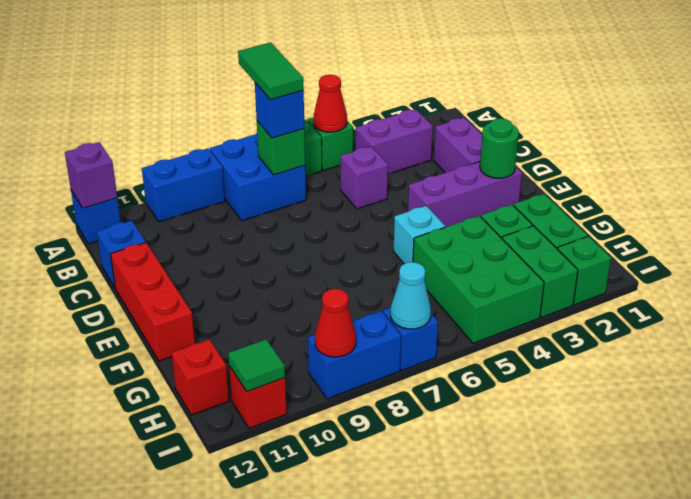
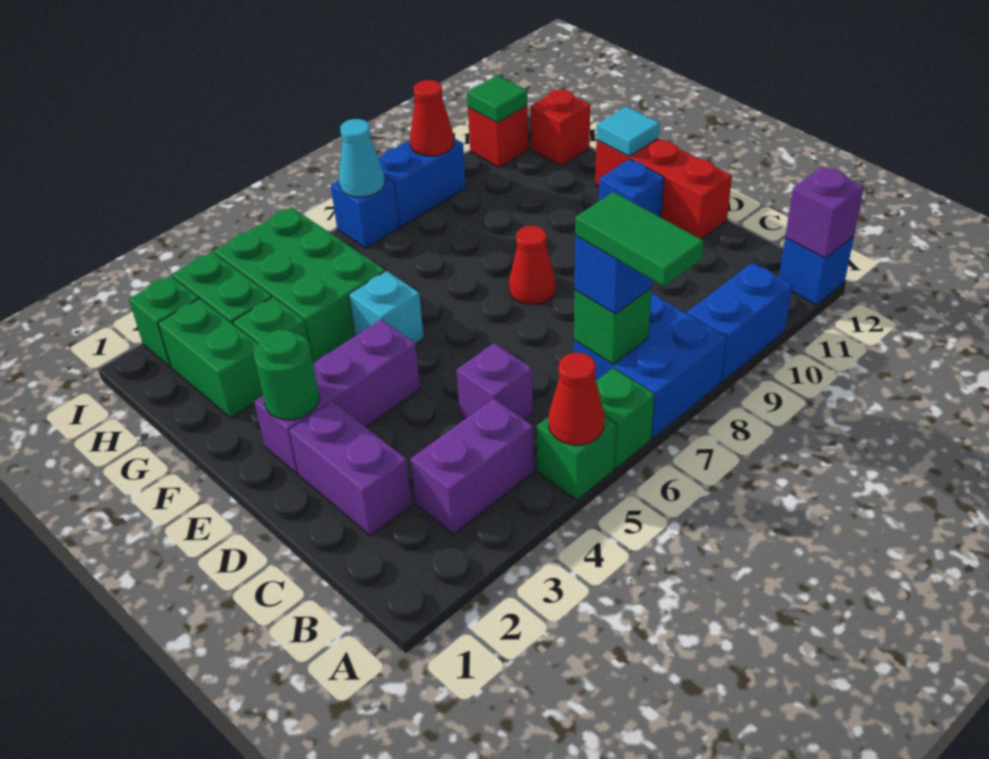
blue brick C12 level 1 -> blue brick E11 level 1
none -> red cone E8 level 1
none -> cyan tile F12 level 2

